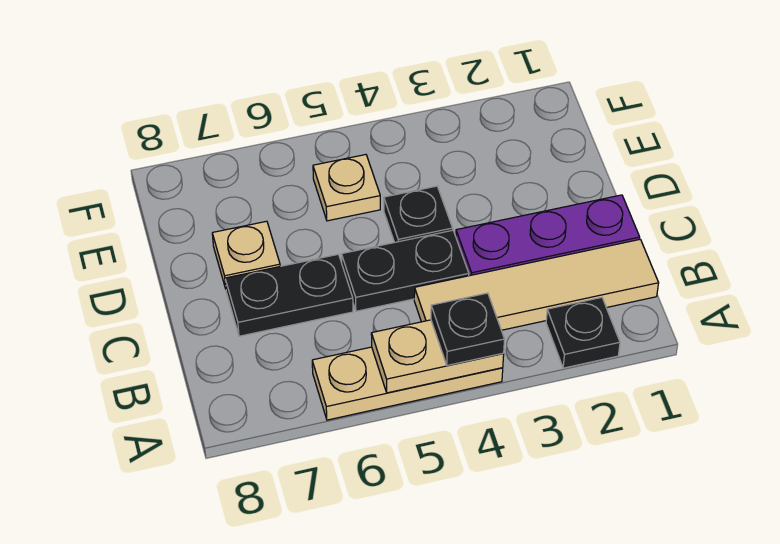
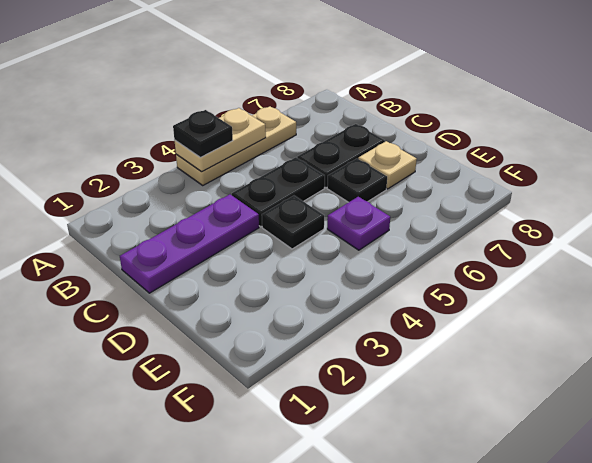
black plate A2 level 1 -> black plate D6 level 1
tan tile B1:B4 level 1 -> none
tan plate E5 level 1 -> purple plate E5 level 1

